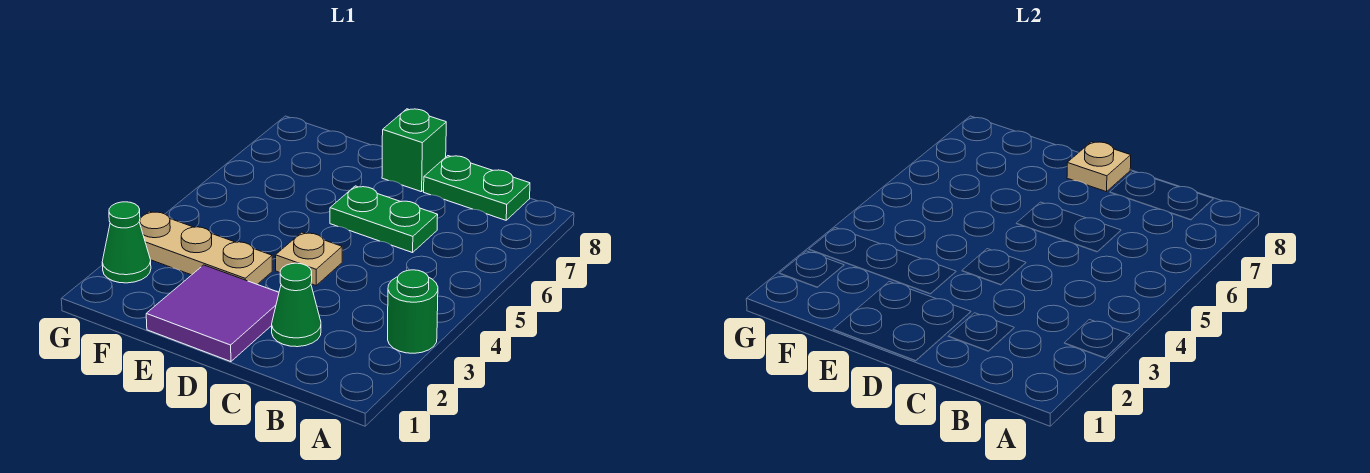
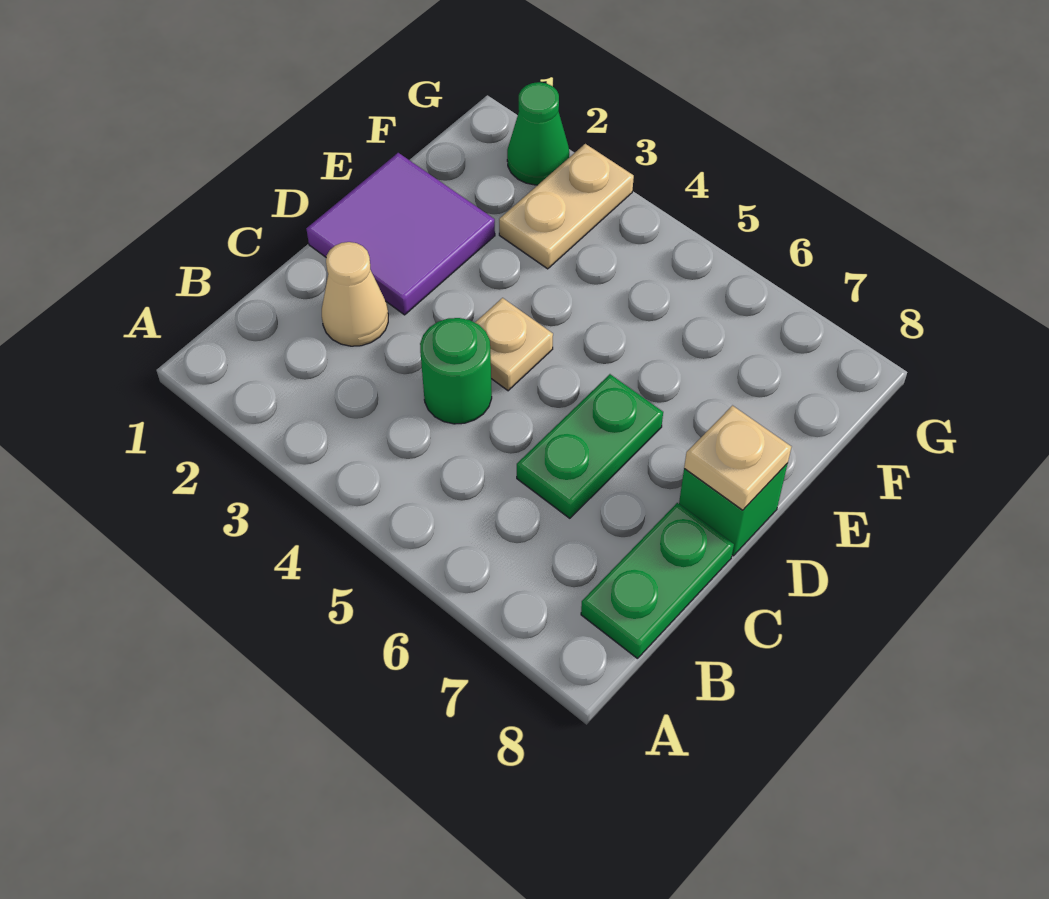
green round brick A3 level 1 -> green round brick C4 level 1
green cone C2 level 1 -> tan cone C2 level 1
tan plate E3:G3 level 1 -> tan plate F3:G3 level 1

